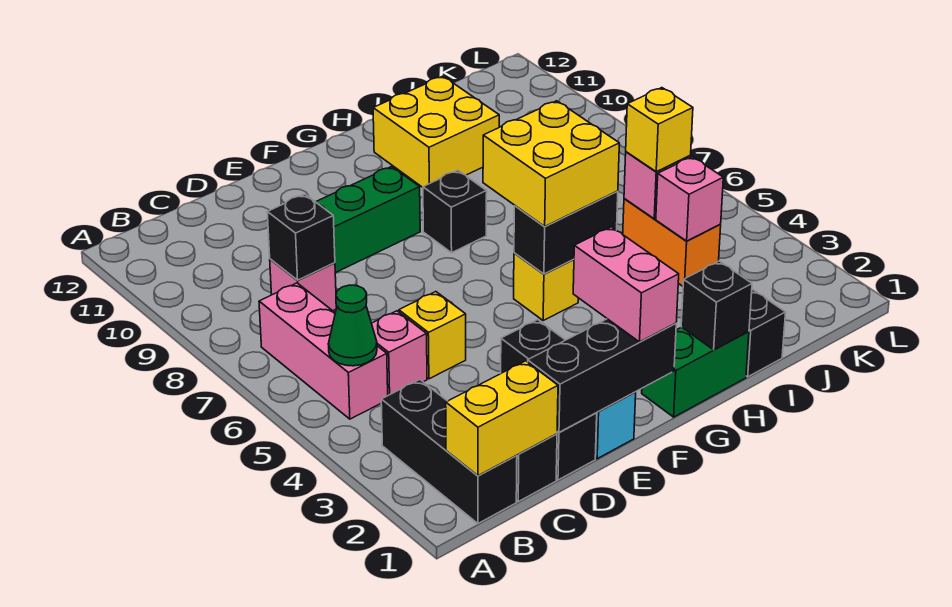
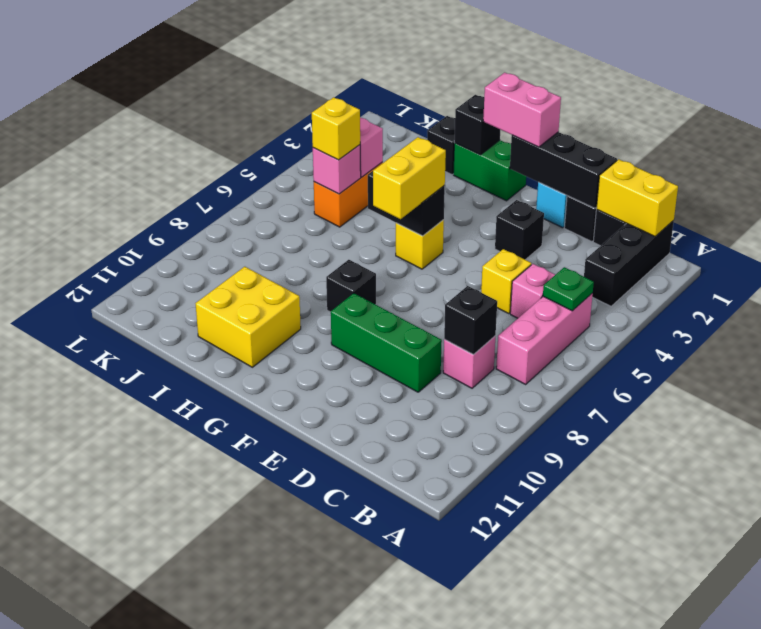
green cone B5 level 2 -> green plate B5 level 2
pink brick F1:F2 level 3 -> pink brick F1:G1 level 3
yellow brick G5:H6 level 3 -> yellow brick G5:G6 level 3

